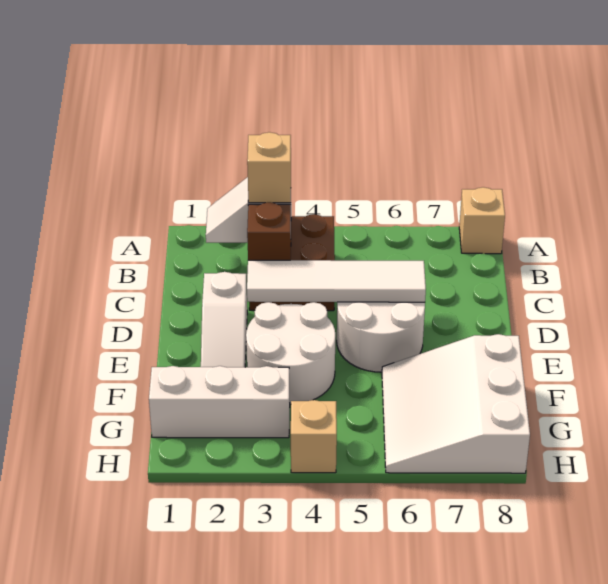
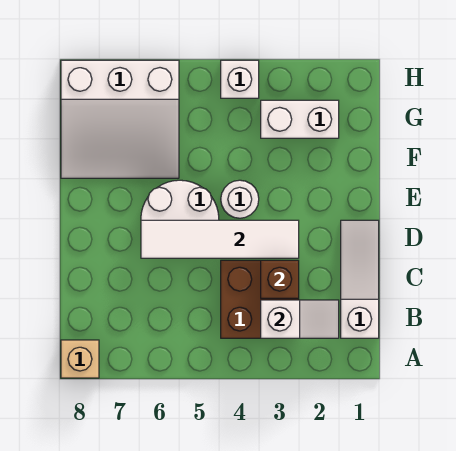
tan brick B3 level 3 -> none
white slope D2:F2 level 1 top D -> white slope B1:D1 level 1 top B
white round brick E3:F4 level 1 -> white round brick E4 level 1
white slope F6:H8 level 1 top 8 -> white slope F6:H8 level 1 top H
white brick G1:G3 level 1 -> white brick G2:G3 level 1
tan brick H4 level 1 -> white brick H4 level 1

